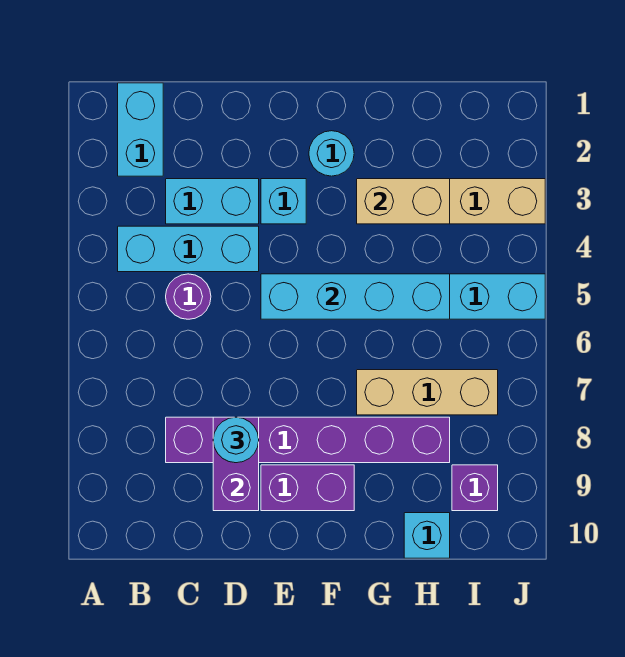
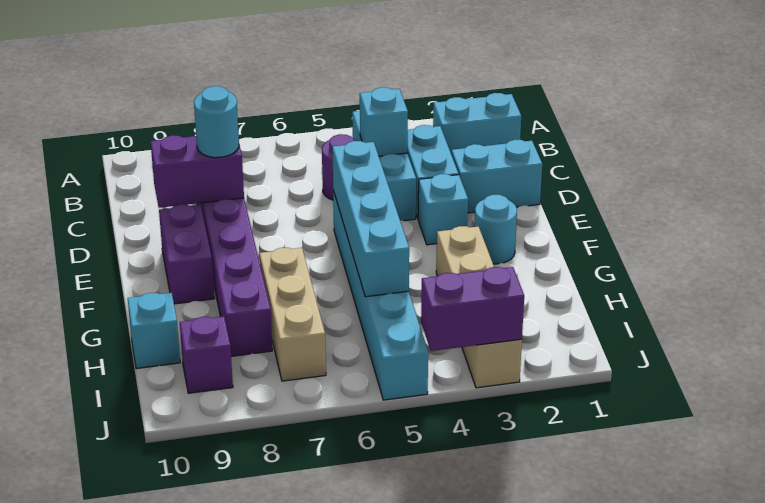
none -> cyan brick C4 level 2
none -> cyan brick D1:D2 level 1
tan brick G3:H3 level 2 -> none
none -> purple brick J3:J4 level 2

